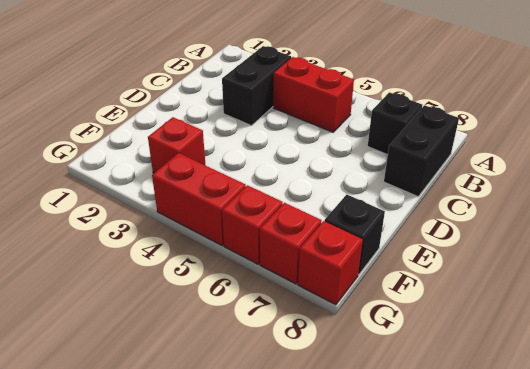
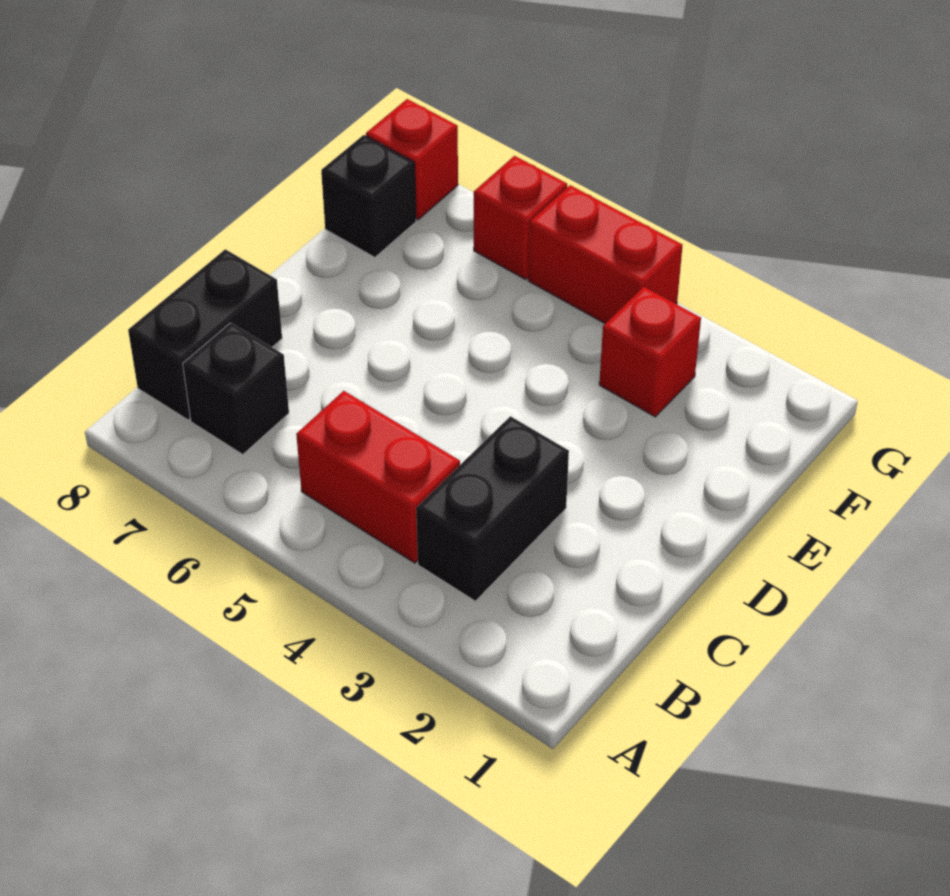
red brick G7 level 1 -> none

